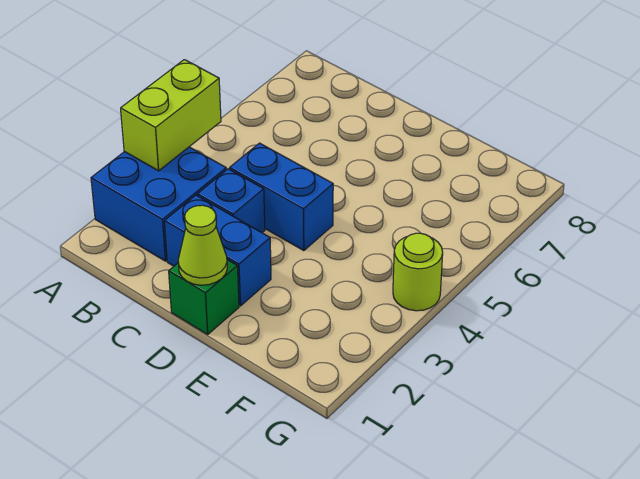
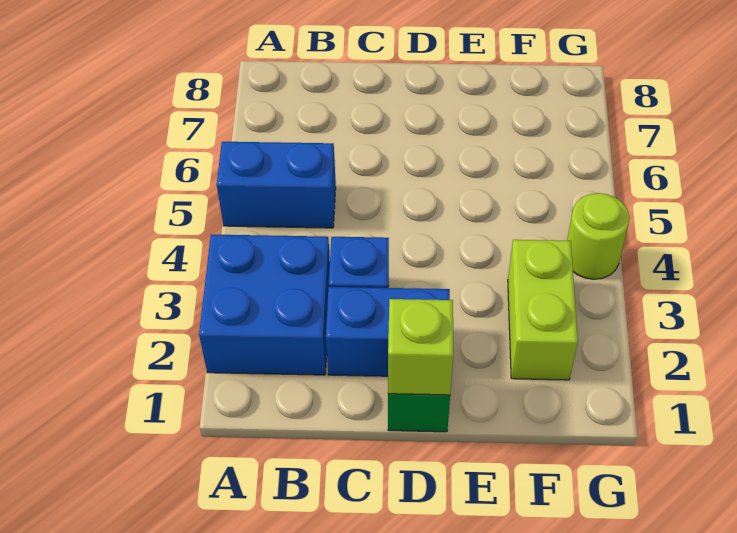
lime brick A3:A4 level 2 -> lime brick F2:F3 level 1
blue brick C4:D4 level 1 -> blue brick A5:B5 level 1
lime cone D1 level 2 -> lime brick D1 level 2

